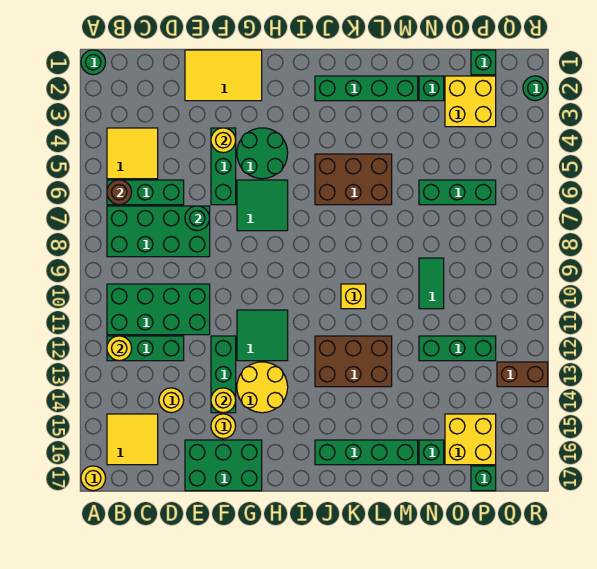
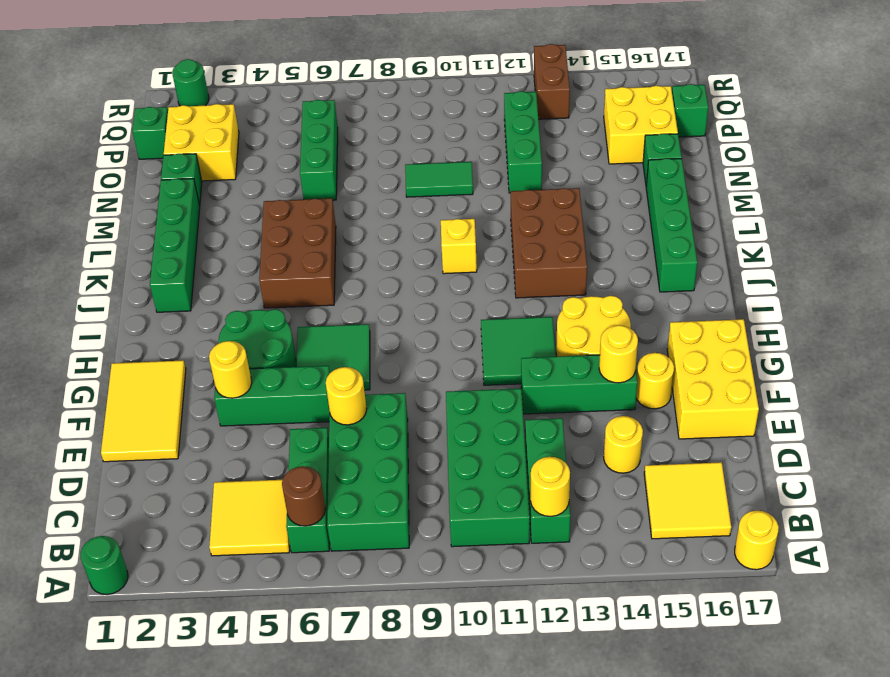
green round brick E7 level 2 -> yellow round brick E7 level 2
green brick E16:G17 level 1 -> yellow brick E16:G17 level 1

